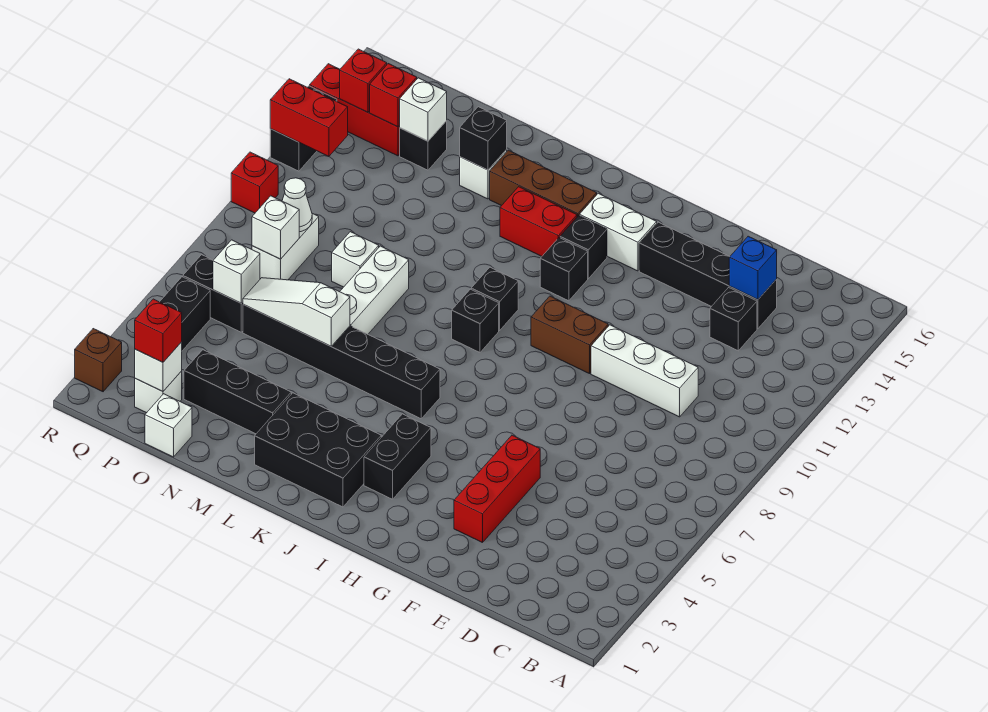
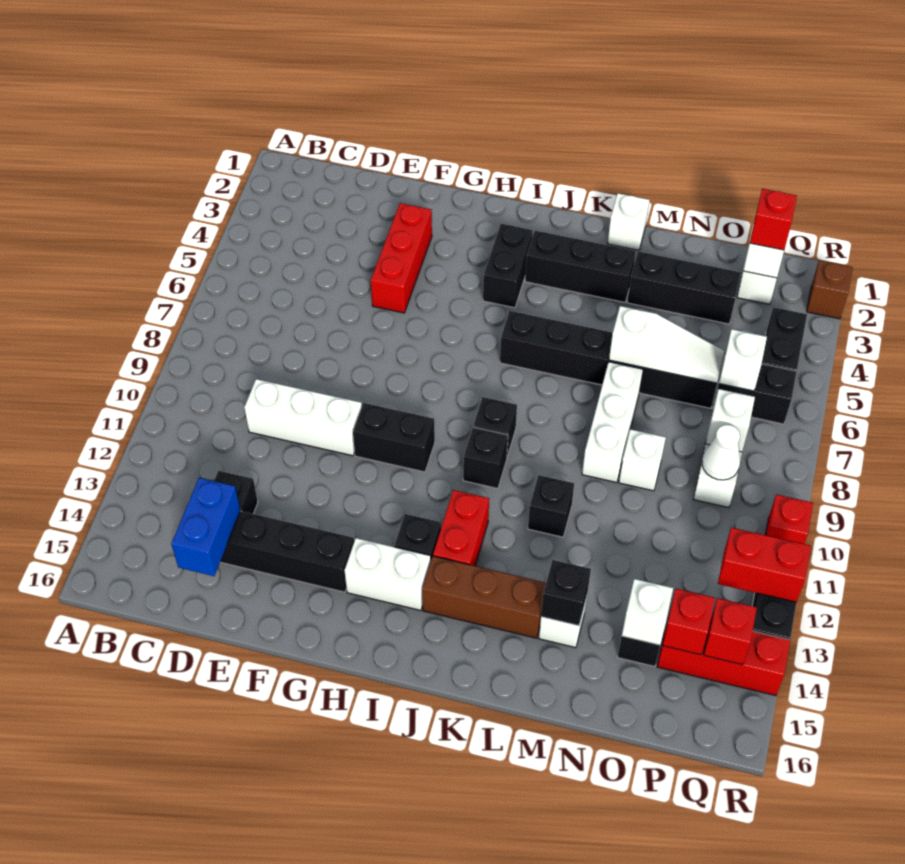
blue brick D14 level 2 -> blue brick D14:D15 level 2
brown brick G10:H10 level 1 -> black brick G10:H10 level 1
black brick I12 level 1 -> black brick L11 level 1
black brick J2:L3 level 1 -> black brick J3:L3 level 1
red brick J13:K13 level 1 -> red brick J12:J13 level 1
white brick O1 level 1 -> white brick L1 level 1

